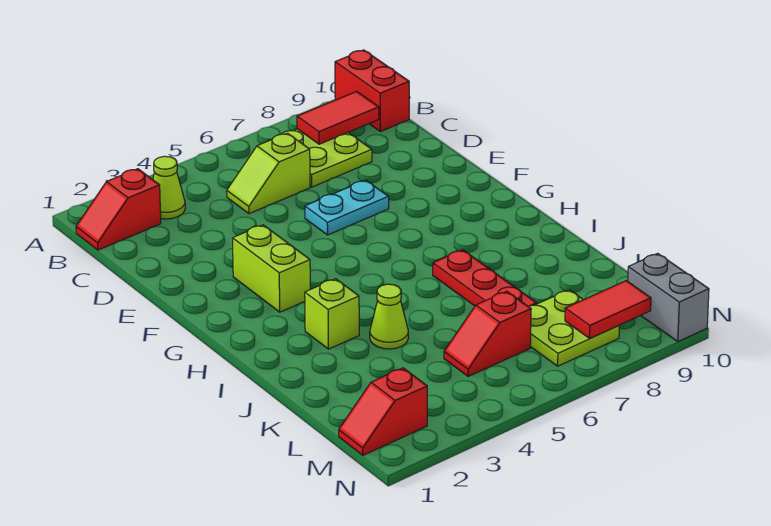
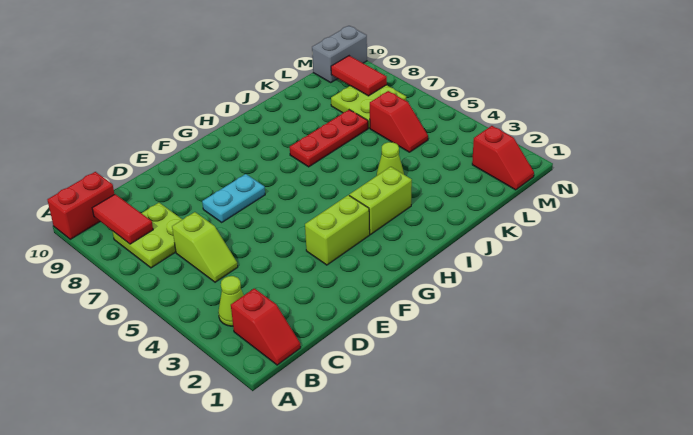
cyan plate E6:E7 level 1 -> cyan plate E7:F7 level 1
lime brick I3 level 1 -> lime brick H3:I3 level 1

